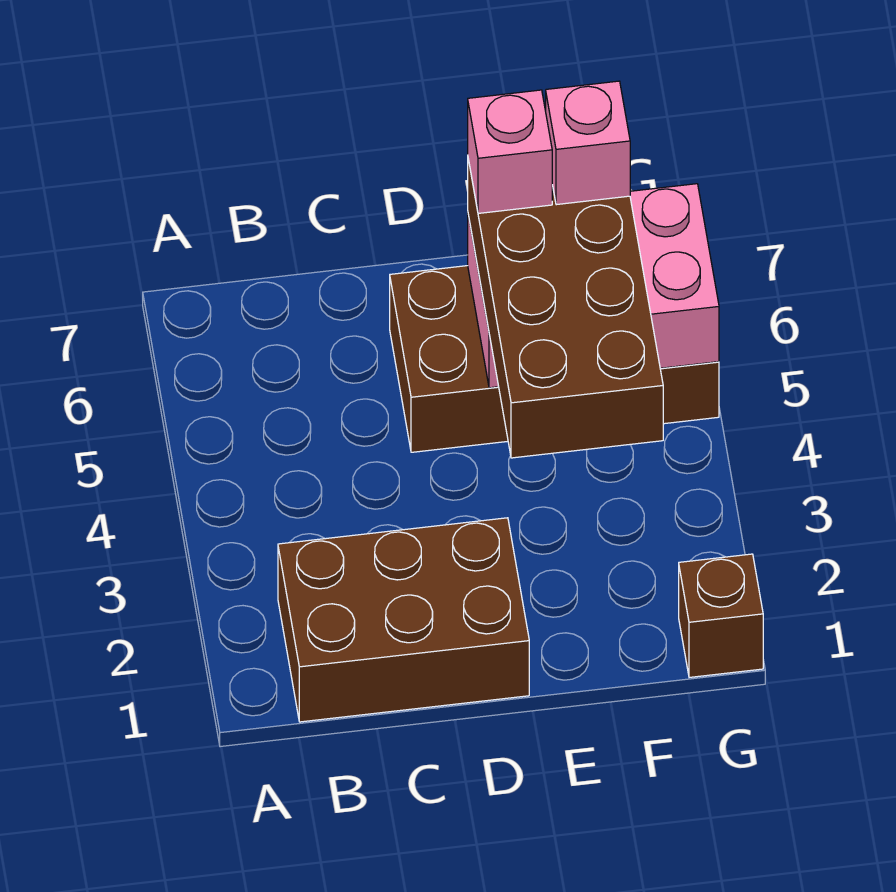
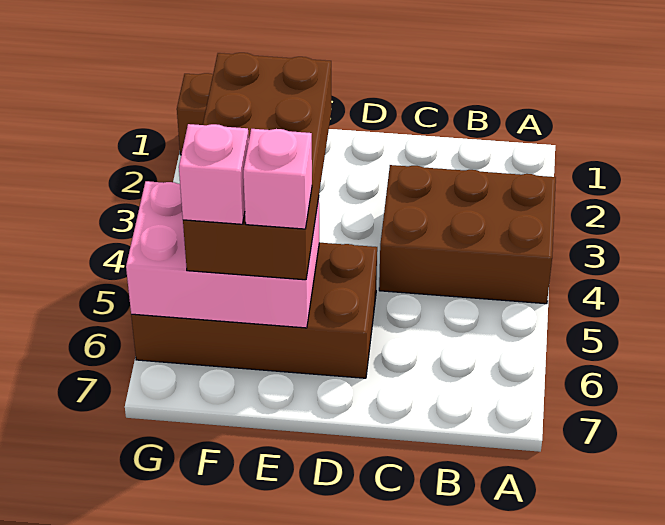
brown brick B1:D2 level 1 -> brown brick A3:C4 level 1

